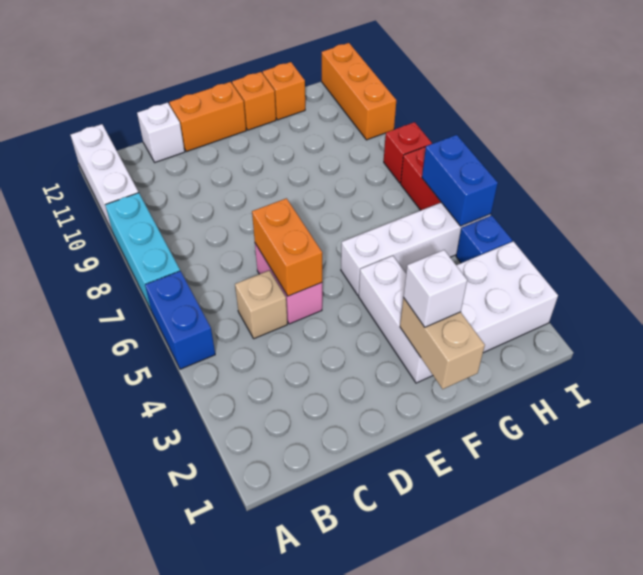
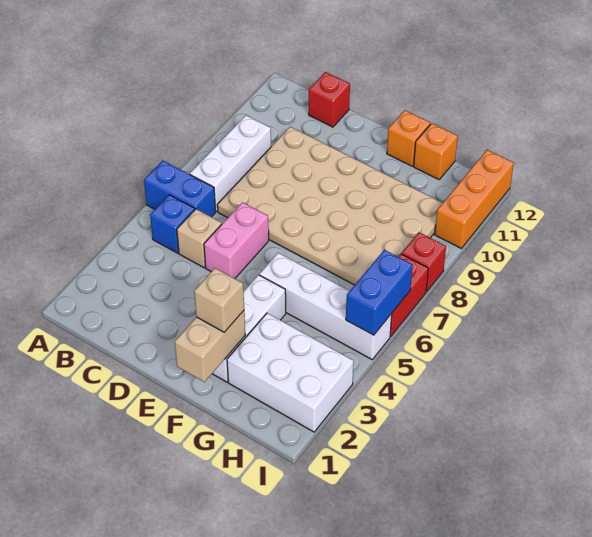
blue brick A5:A6 level 1 -> blue brick A6:B6 level 1
cyan brick A7:A9 level 1 -> none
white brick A10:A12 level 1 -> white brick B7:B9 level 1
none -> tan plate C7:H10 level 1
white brick C12 level 1 -> red brick C12 level 1
orange brick D5:D6 level 2 -> none
orange brick D12:E12 level 1 -> none
white brick F2 level 3 -> tan brick F2 level 3
blue brick I4 level 1 -> blue brick B5 level 1

